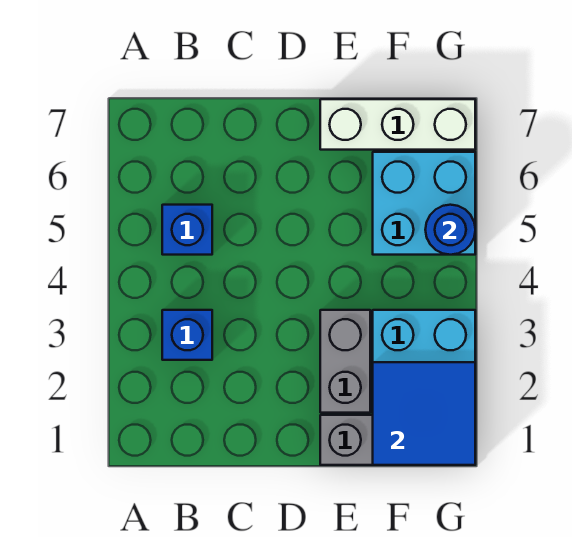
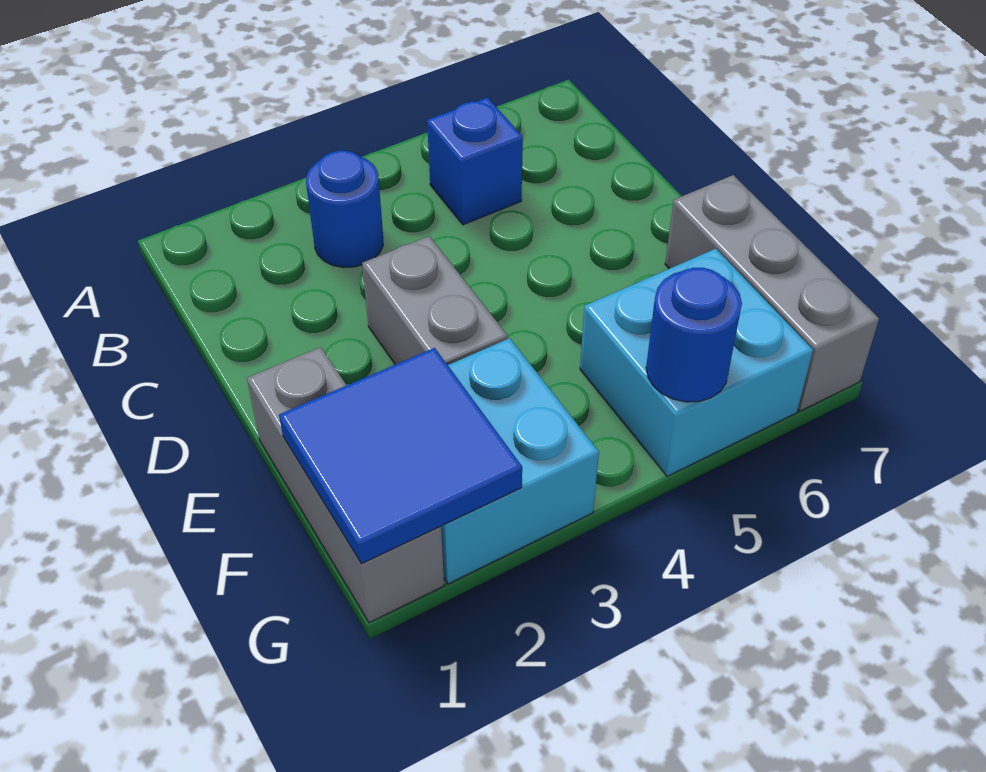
blue brick B3 level 1 -> blue round brick B3 level 1
grey brick E2:E3 level 1 -> grey brick D3:E3 level 1
white brick E7:G7 level 1 -> grey brick E7:G7 level 1

